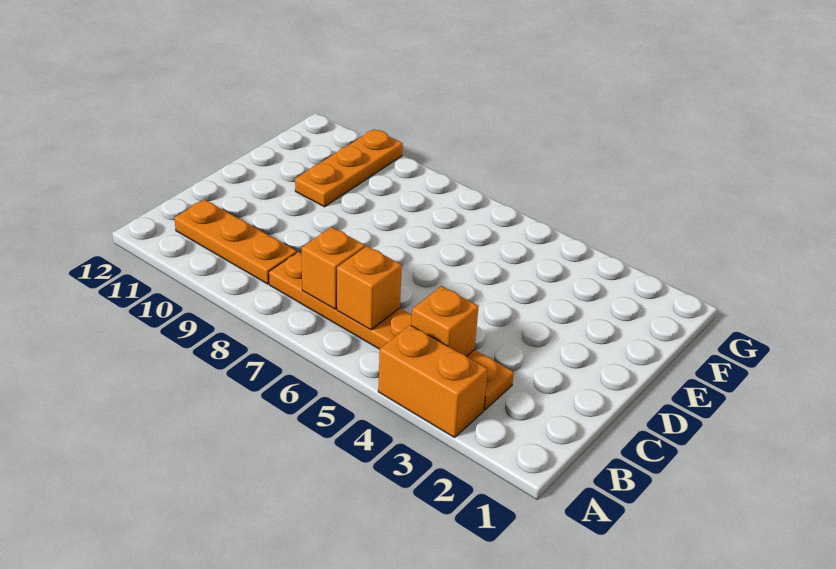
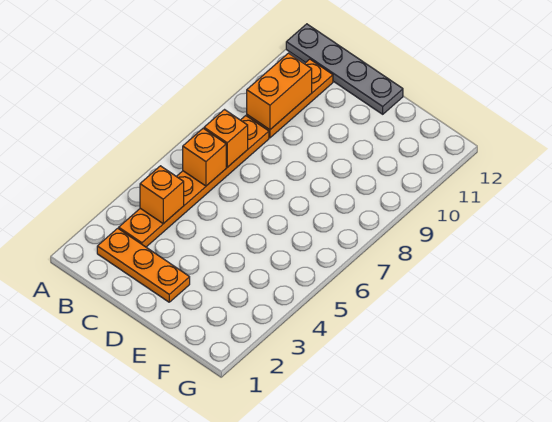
orange brick A3:A4 level 1 -> orange brick B9:B10 level 2
none -> grey plate A12:D12 level 1
orange plate E10:G10 level 1 -> orange plate B2:D2 level 1

